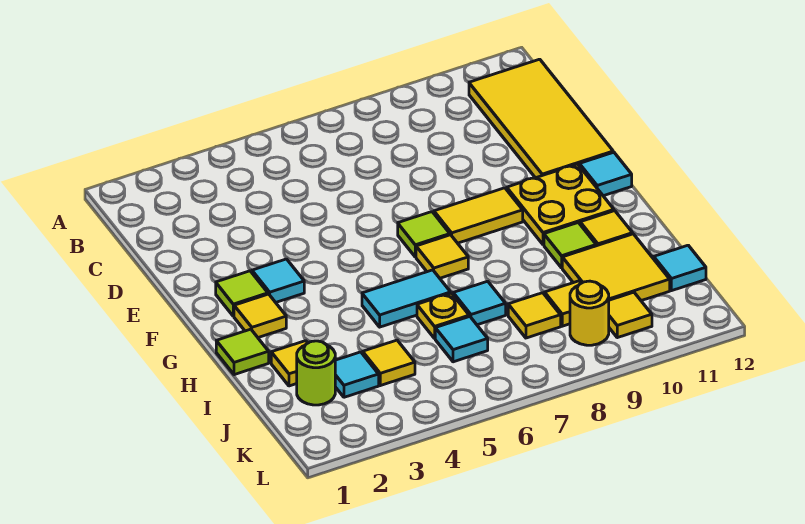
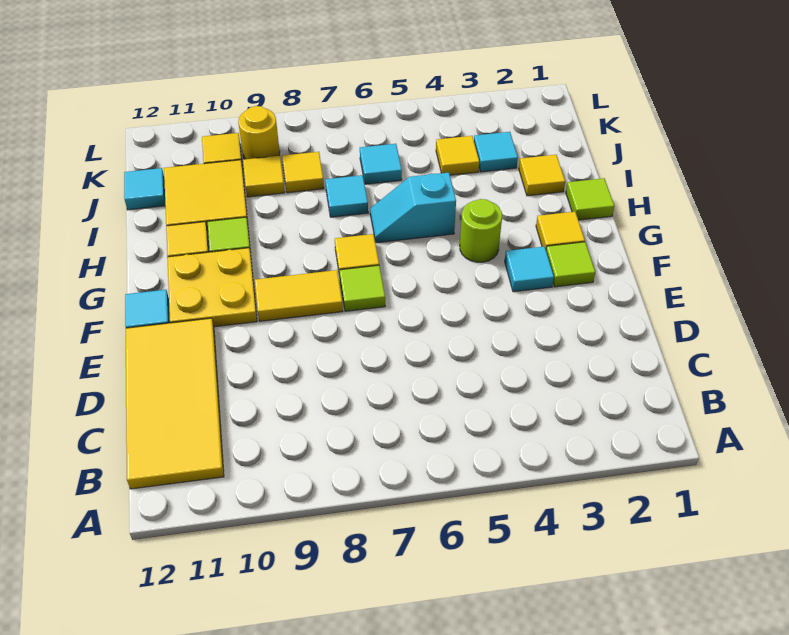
cyan tile H5:H6 level 1 -> cyan slope H5:H6 level 1 top 5
yellow plate I6 level 1 -> none
lime round brick J2 level 1 -> lime round brick G4 level 1

